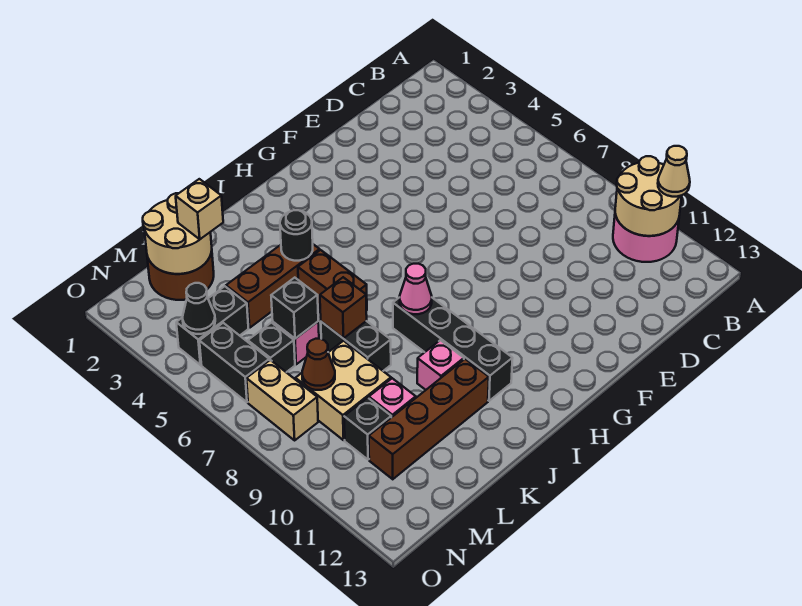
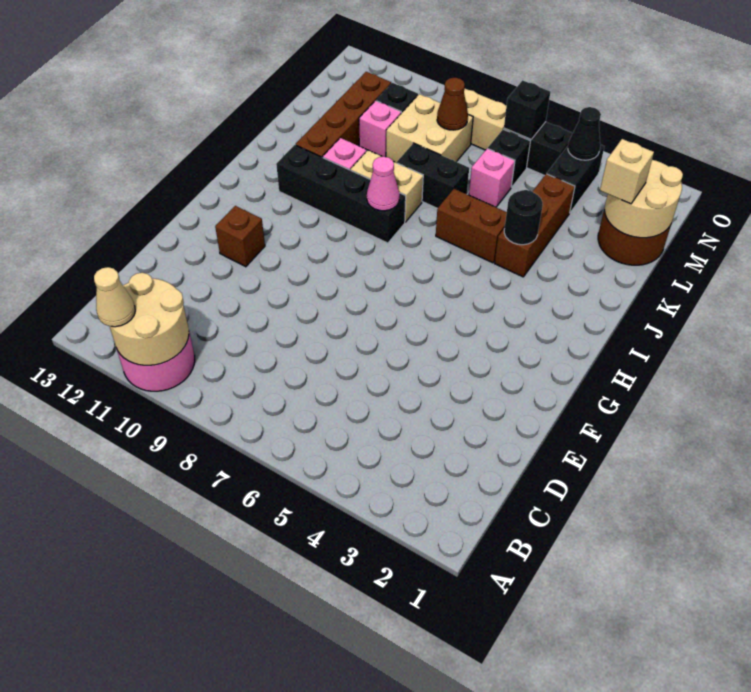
none -> tan brick J8:J9 level 1
brown brick K7 level 2 -> brown brick F11 level 1
black brick L6 level 2 -> black brick N6 level 2

